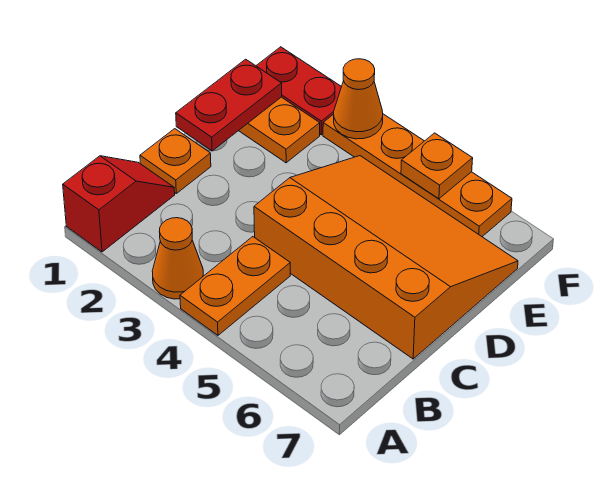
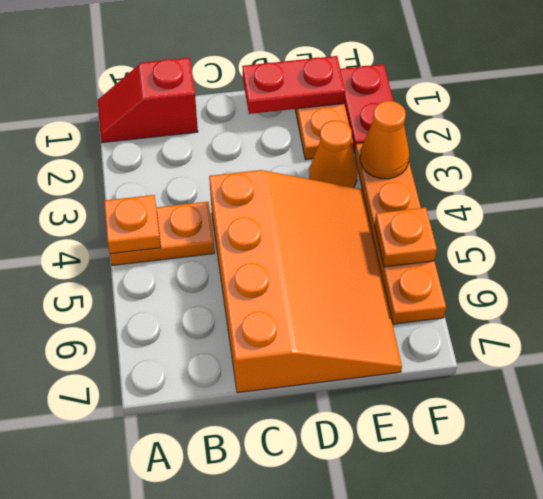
red slope A1:B1 level 1 top A -> red slope A1:B1 level 1 top B
orange cone A3 level 1 -> orange cone E3 level 1
orange plate C1 level 1 -> orange plate A4 level 2

